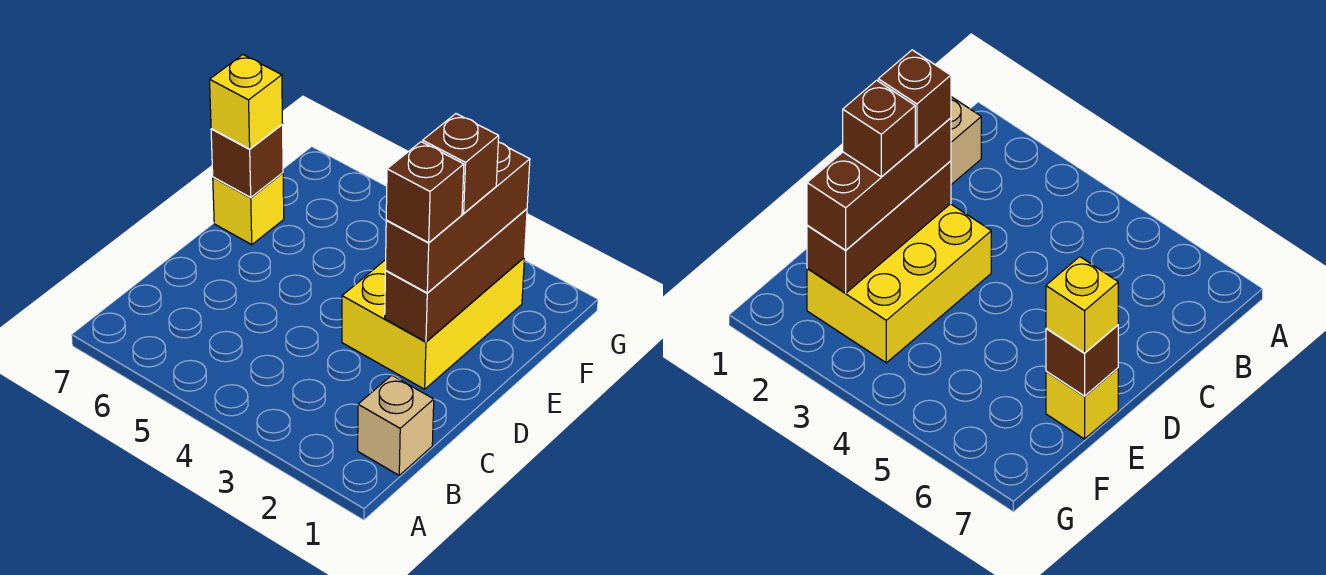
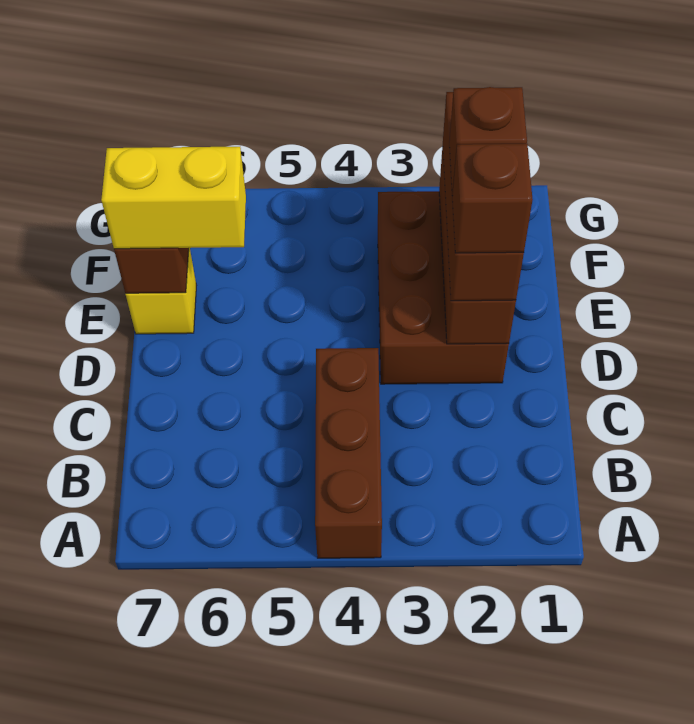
none -> brown brick A4:C4 level 1
tan brick B1 level 1 -> none
yellow brick D2:F3 level 1 -> brown brick D2:F3 level 1
yellow brick E7 level 3 -> yellow brick E6:E7 level 3

